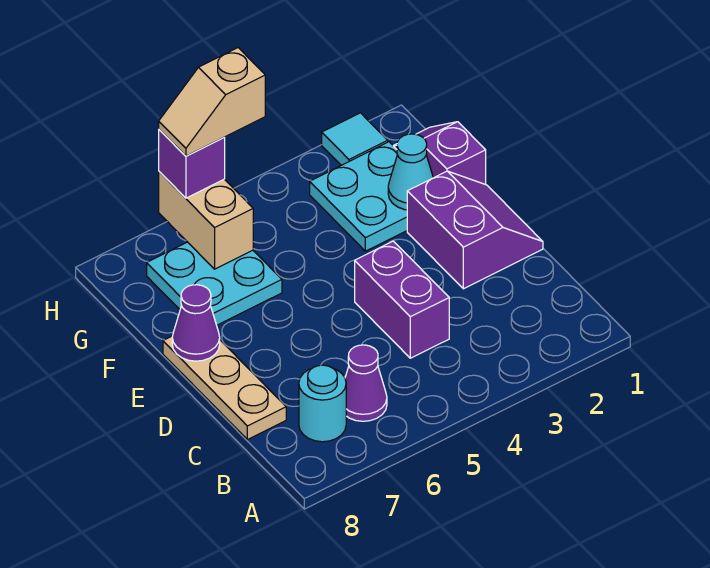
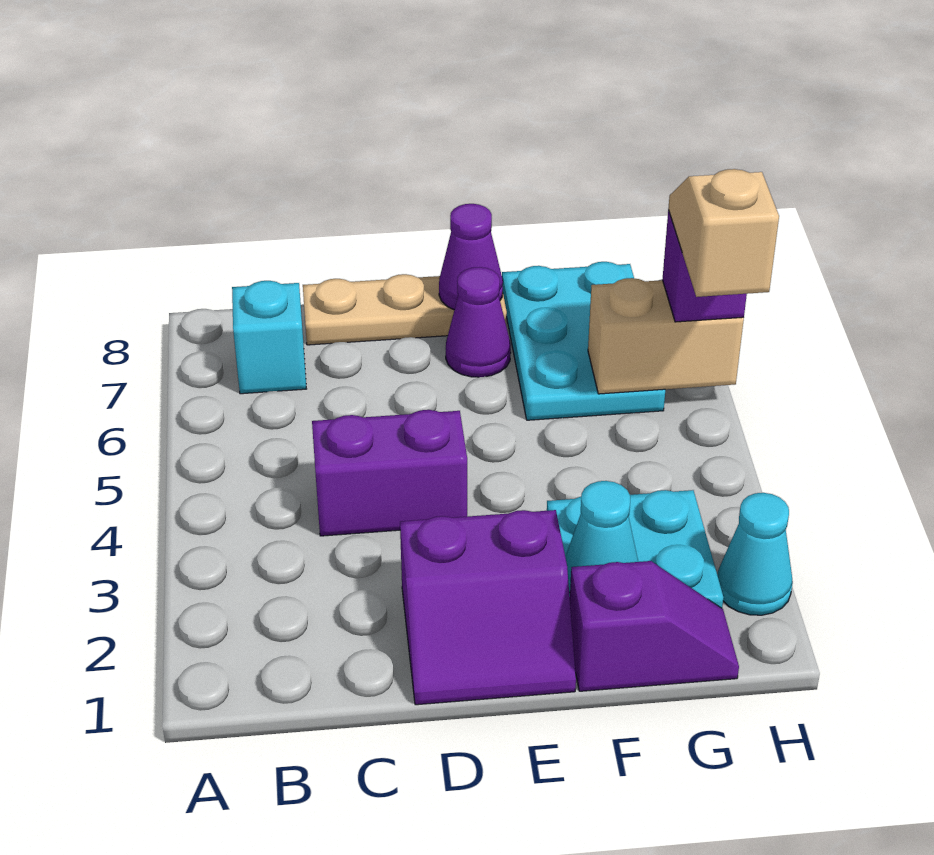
purple cone B6 level 1 -> purple cone E7 level 1
cyan round brick B7 level 1 -> cyan brick B7 level 1
cyan plate F6:G7 level 1 -> cyan plate F6:G8 level 1
cyan tile H2 level 1 -> cyan cone H2 level 1

